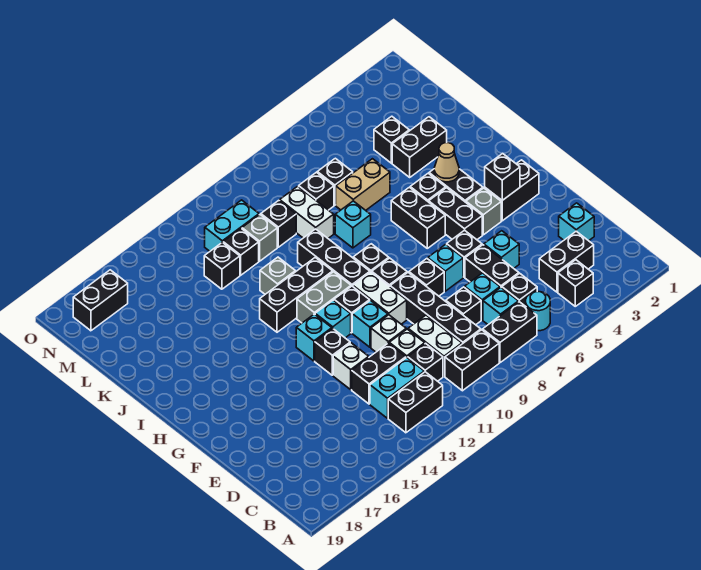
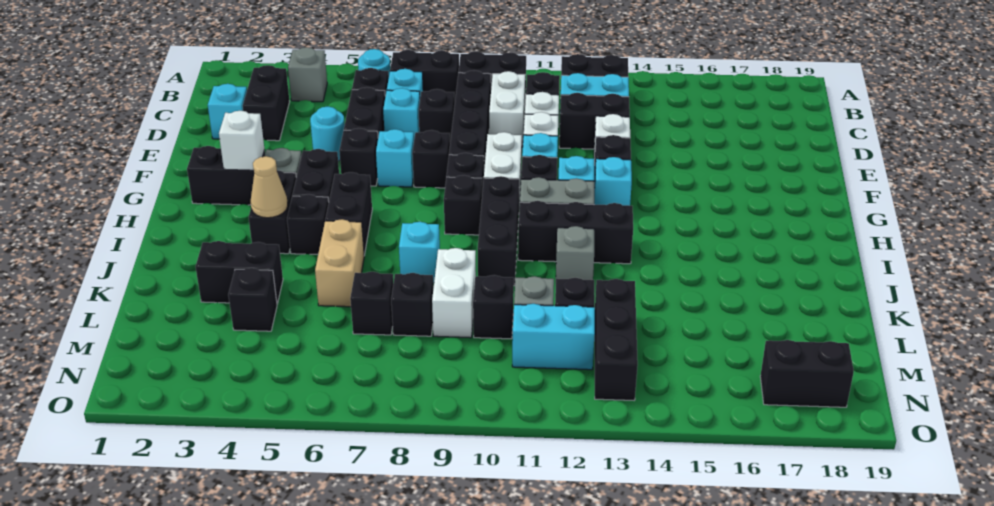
black brick B4 level 1 -> grey brick B4 level 1
black brick C3:C4 level 1 -> black brick C3:D3 level 1
cyan brick E5 level 1 -> cyan round brick E5 level 1
black brick G3 level 2 -> white brick G3 level 2
tan brick K6:K7 level 1 -> tan brick J6:K6 level 1
black brick L13 level 1 -> black brick L13:N13 level 1

